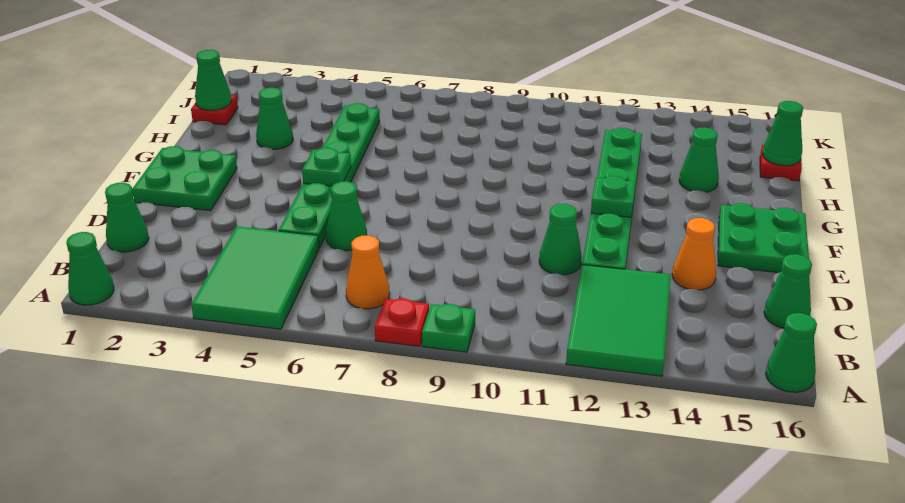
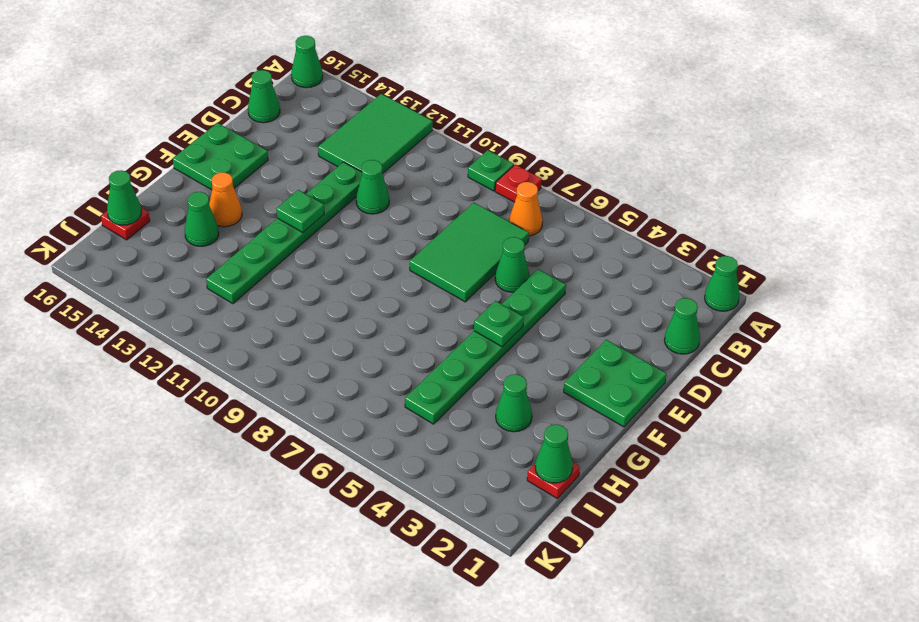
green tile A4:C5 level 1 -> green tile C7:E8 level 1
orange cone D14 level 1 -> orange cone G14 level 1

